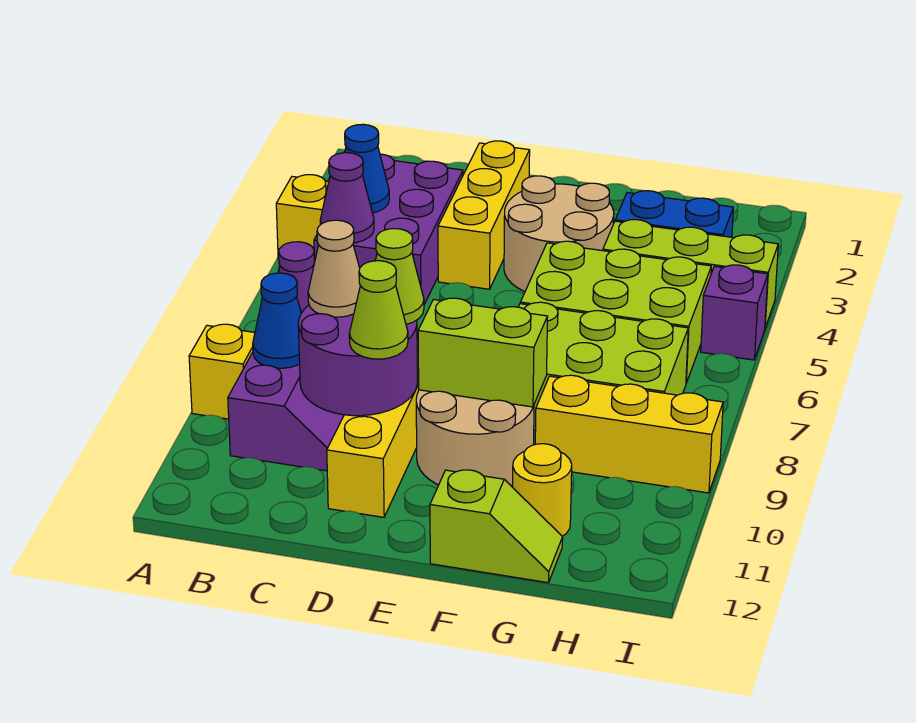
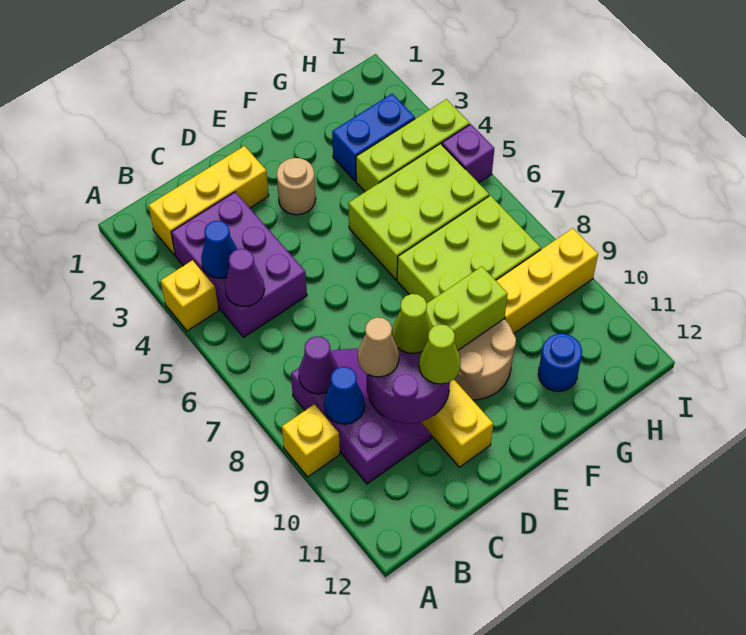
yellow brick D2:D4 level 1 -> yellow brick B2:D2 level 1
tan round brick E3:F4 level 1 -> tan round brick E3 level 1
lime slope F12:G12 level 1 top F -> none
yellow round brick G11 level 1 -> blue round brick G11 level 1

